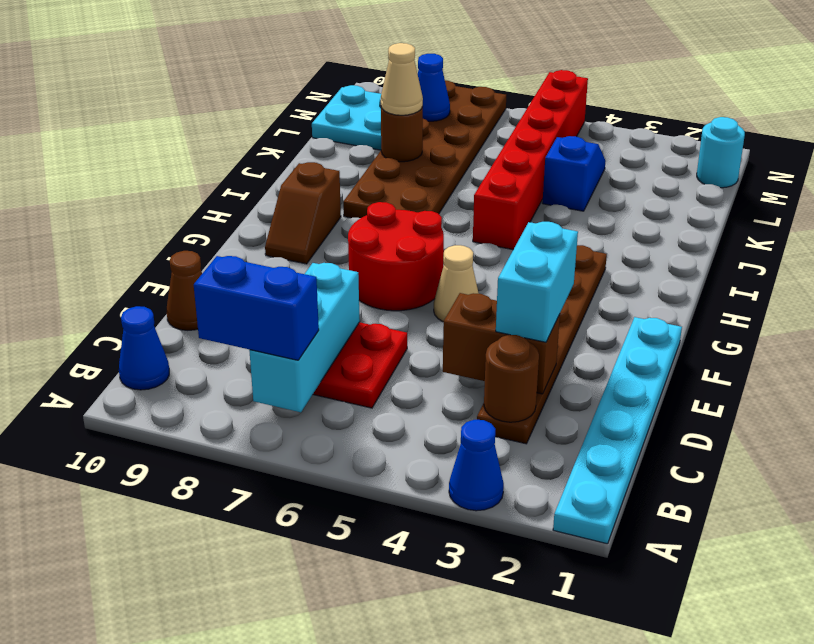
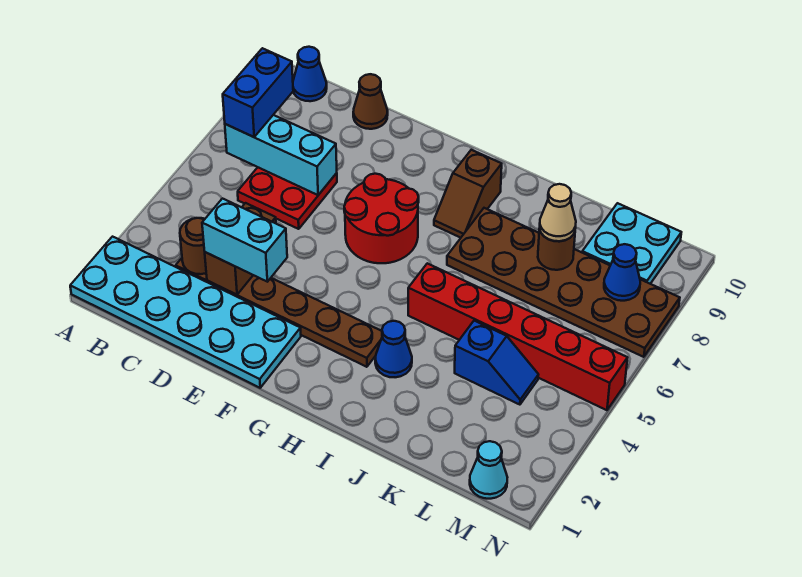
cyan plate A1:F1 level 1 -> cyan plate A1:F2 level 1
blue cone A3 level 1 -> blue cone I3 level 1
tan cone F5 level 1 -> none
brown slope G9:H9 level 1 top H -> brown slope H8:H9 level 1 top 9
cyan round brick M1 level 1 -> cyan cone M1 level 1

